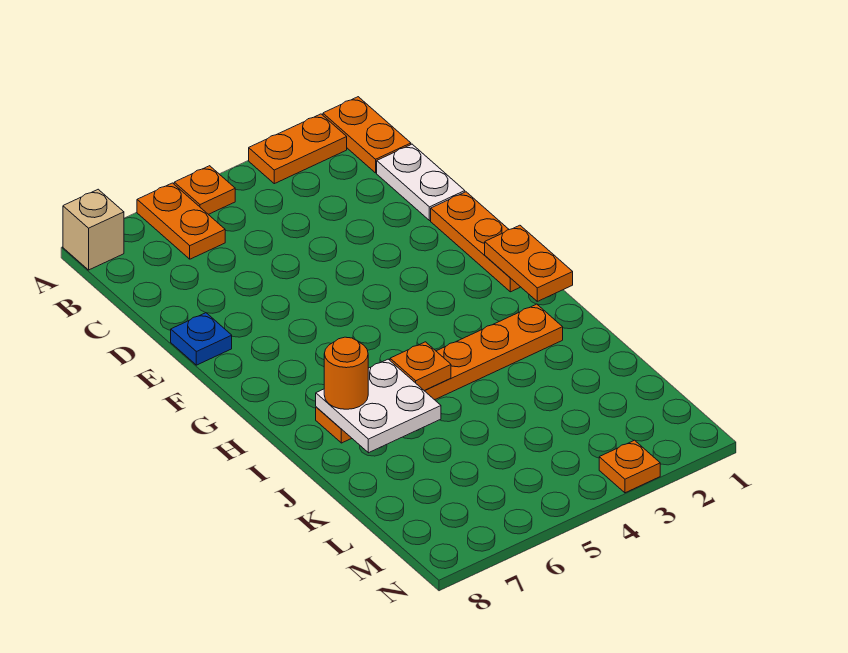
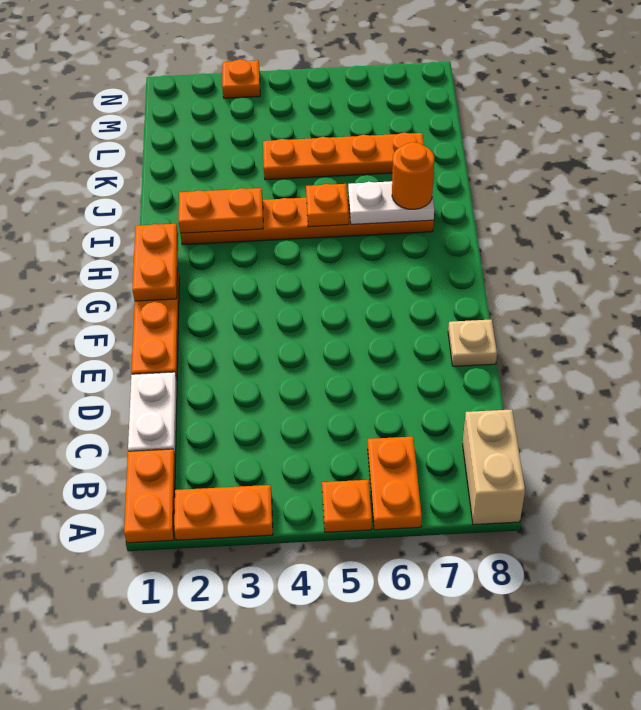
tan brick A8 level 1 -> tan brick A8:B8 level 1
blue plate E8 level 1 -> tan plate E8 level 1
none -> orange plate I2:I3 level 2
white plate I6:J7 level 2 -> white plate I6:I7 level 2
none -> orange plate K4:K7 level 1

